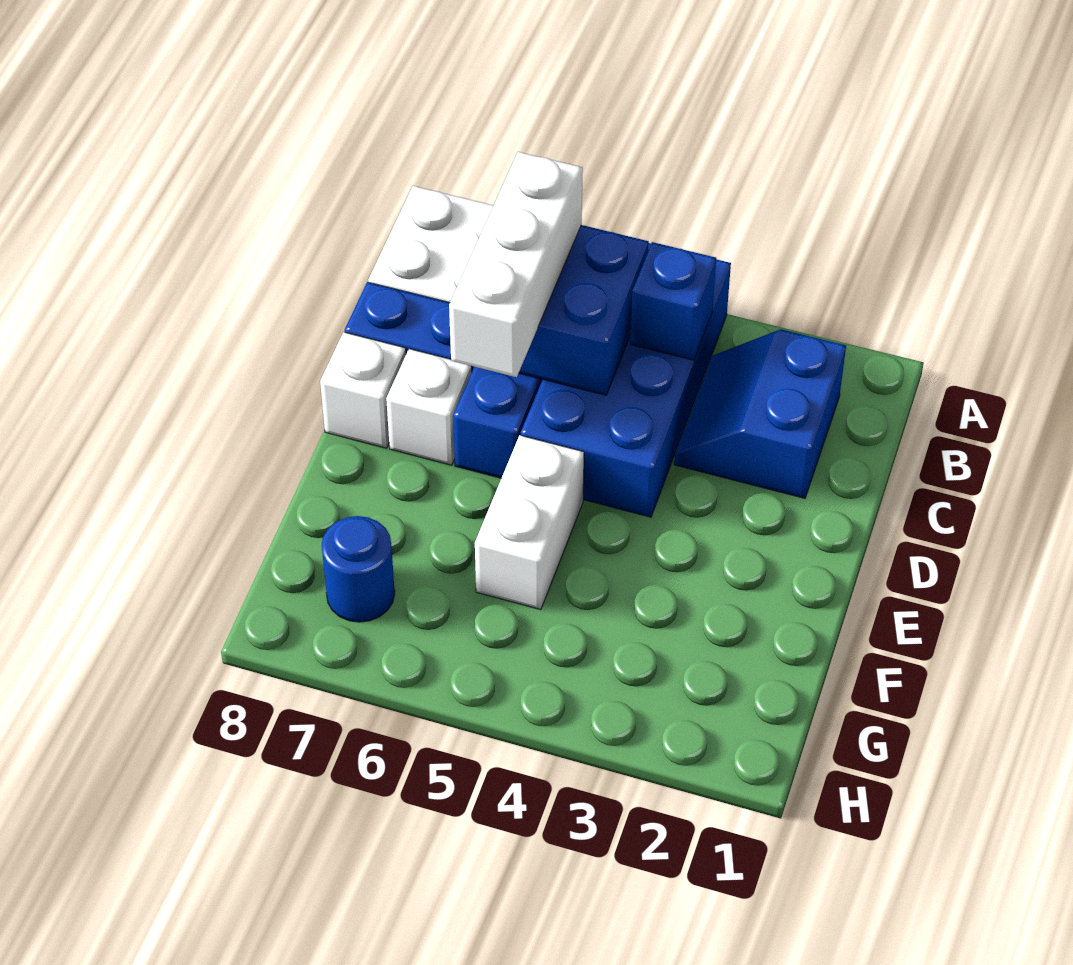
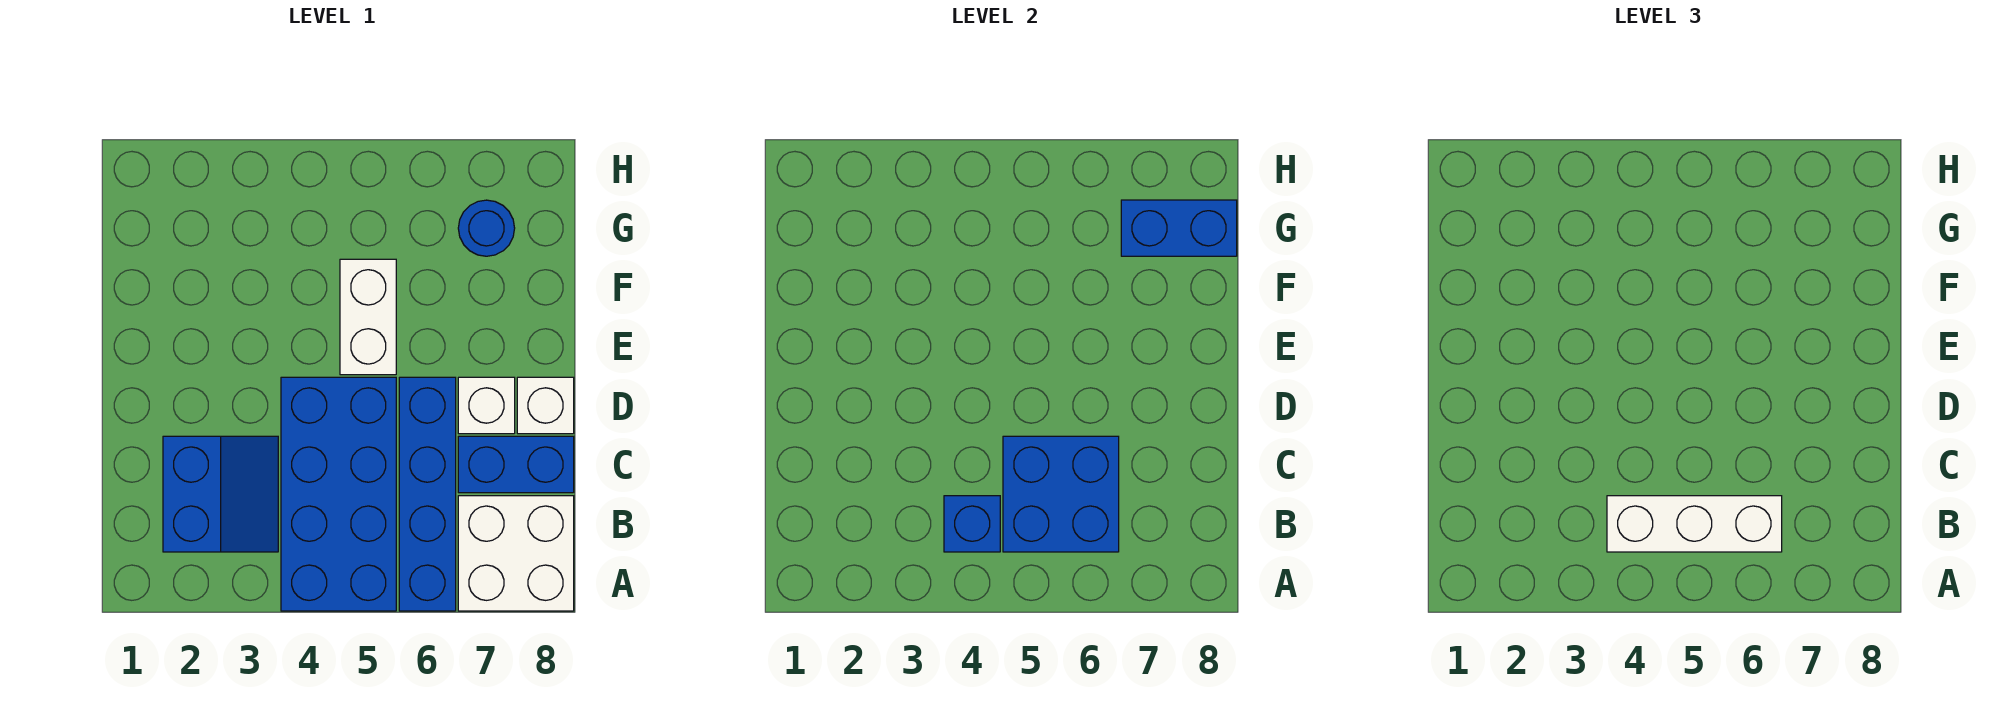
white brick B6:D6 level 3 -> white brick B4:B6 level 3
none -> blue brick G7:G8 level 2

